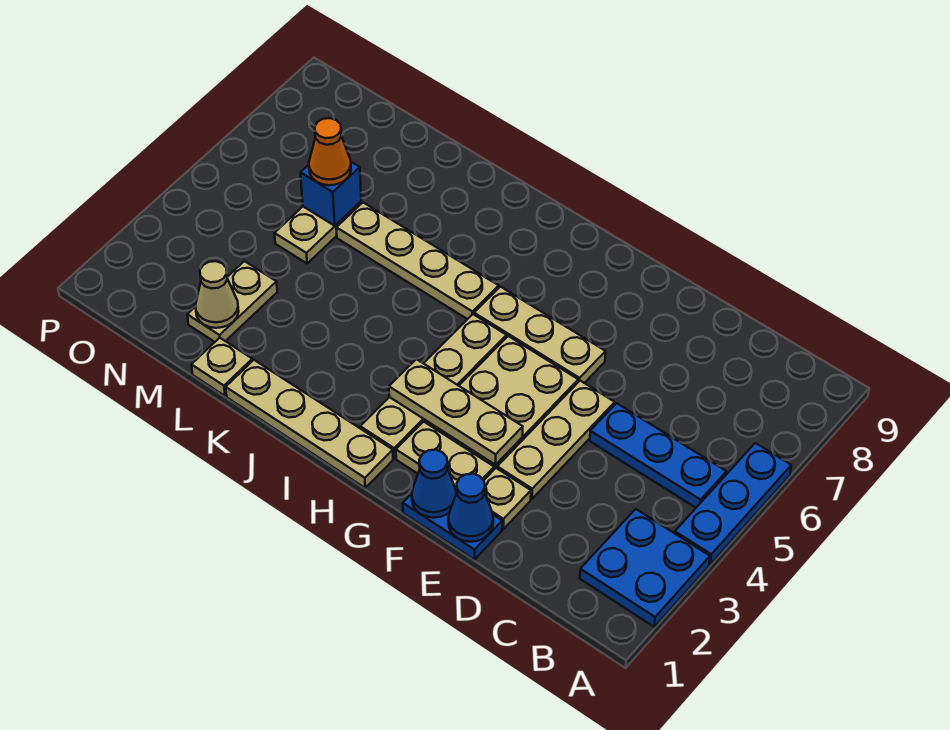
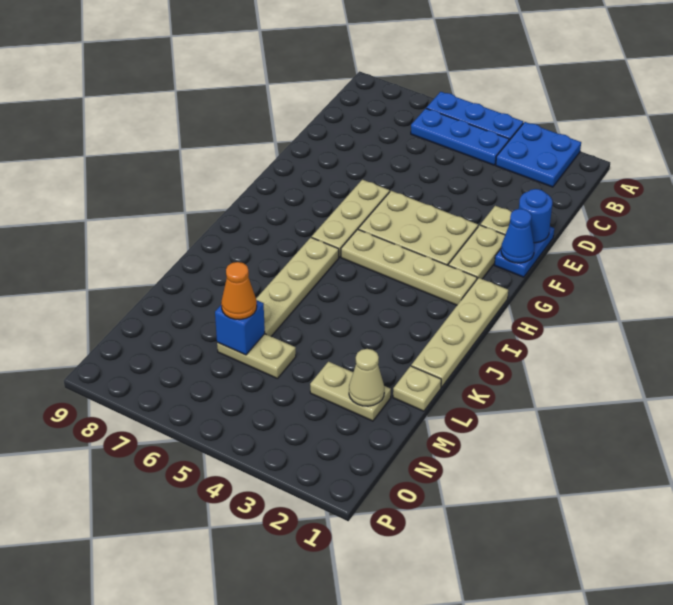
blue plate B5:D5 level 1 -> blue plate B4:B6 level 1
blue cone E1 level 2 -> blue round brick E1 level 2
tan plate E3:E5 level 1 -> none
tan plate F3:H3 level 2 -> none

